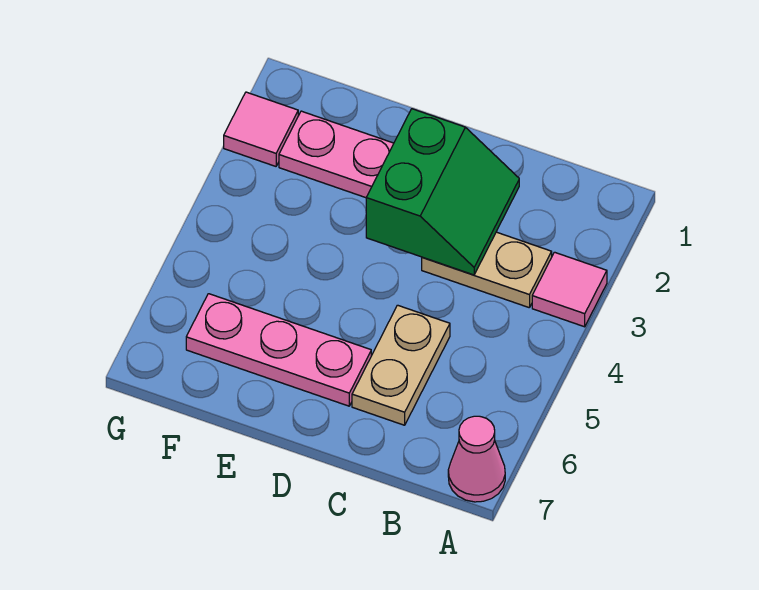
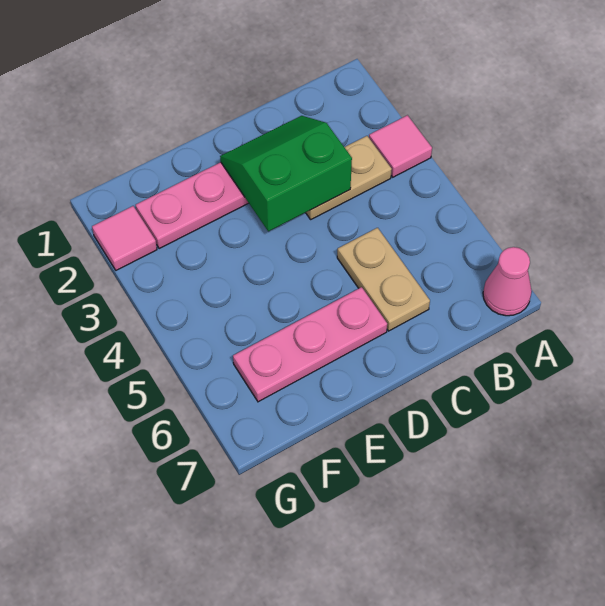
green slope C2:D3 level 2 top D -> green slope C2:D3 level 2 top 3

